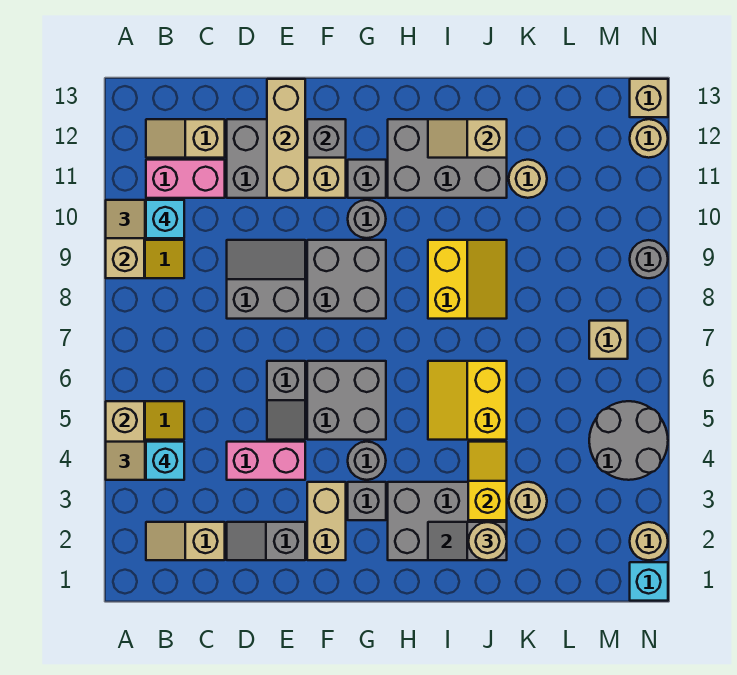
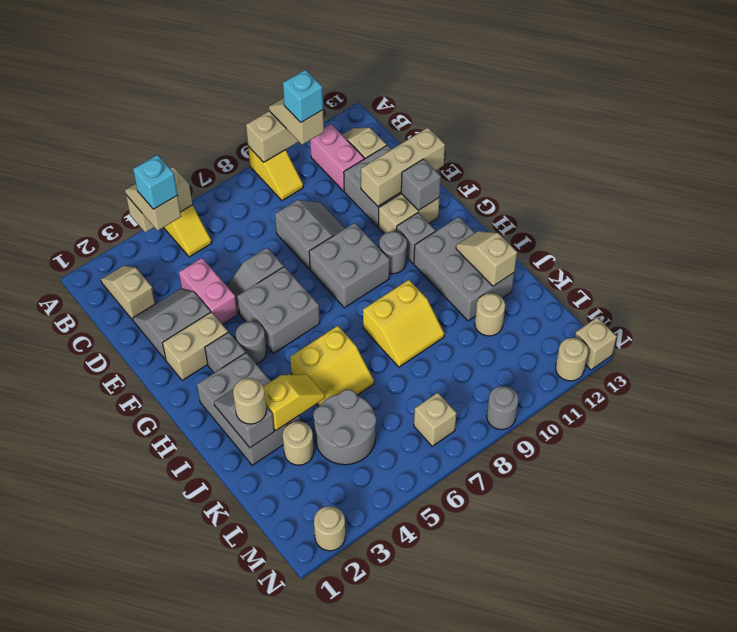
grey slope D2:E2 level 1 top E -> grey slope D2:E3 level 1 top E
yellow slope I5:J6 level 1 top J -> yellow slope I5:J6 level 1 top I
grey round brick M4:N5 level 1 -> grey round brick K4:L5 level 1
cyan brick N1 level 1 -> none

